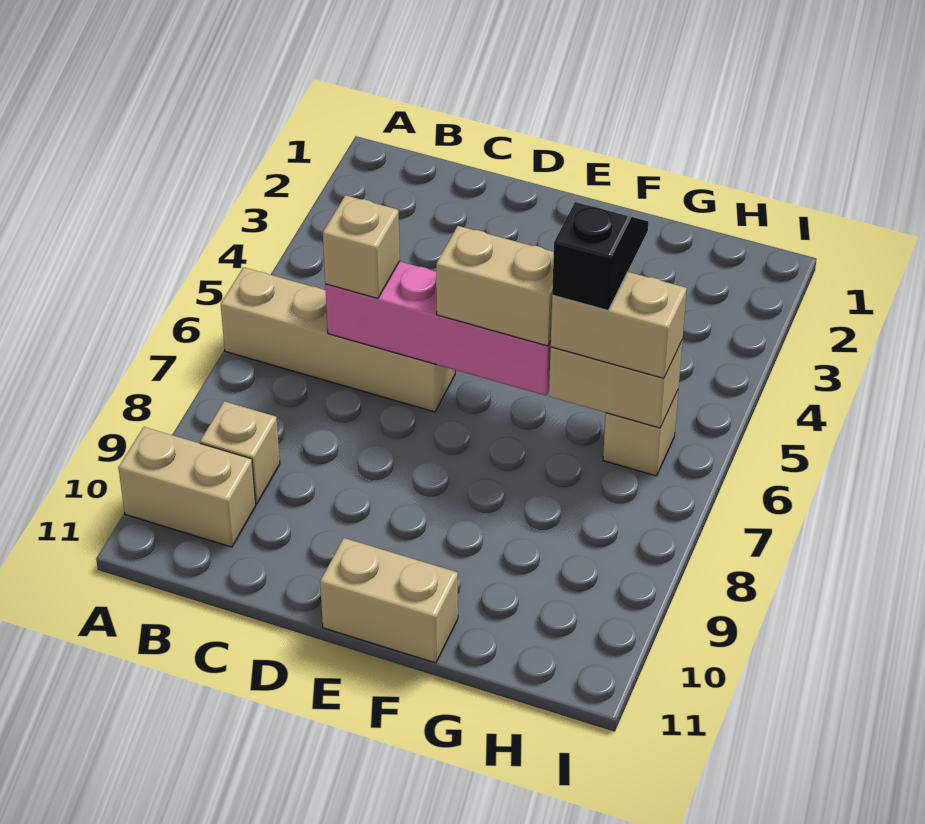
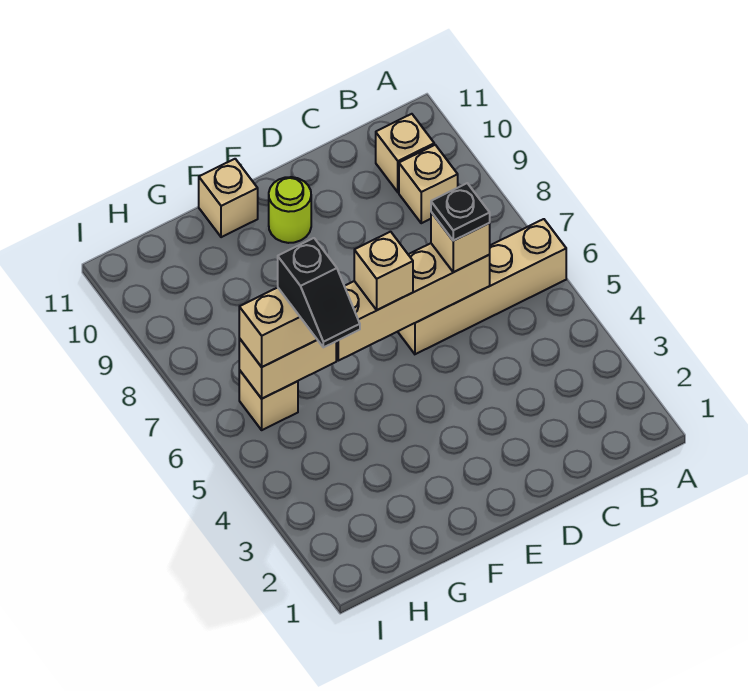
tan brick A10:B10 level 1 -> tan brick B10 level 1
pink brick C6:F6 level 2 -> tan brick C6:F6 level 2
none -> black plate C6 level 4
tan brick E6:F6 level 3 -> tan brick E6 level 3
none -> lime round brick E10 level 1
tan brick E11:F11 level 1 -> tan brick F11 level 1

